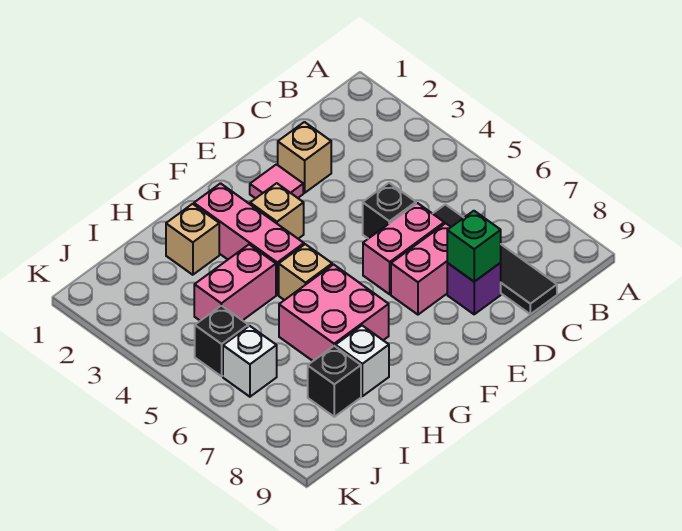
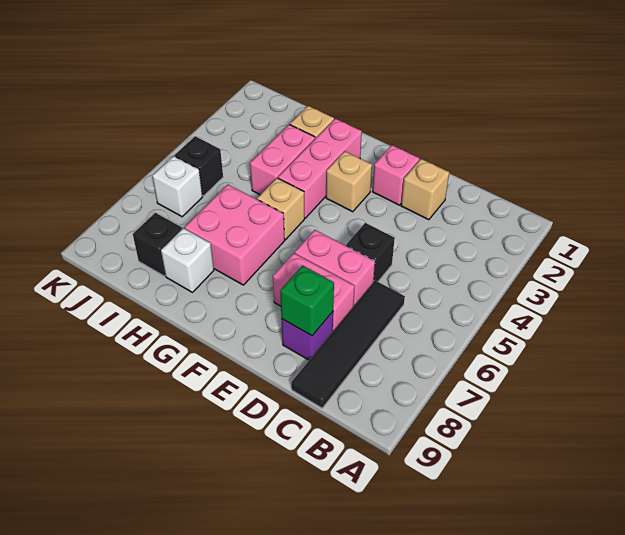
pink tile E2 level 1 -> pink brick E2 level 1
pink brick H4:I4 level 1 -> pink brick H3:H4 level 1

